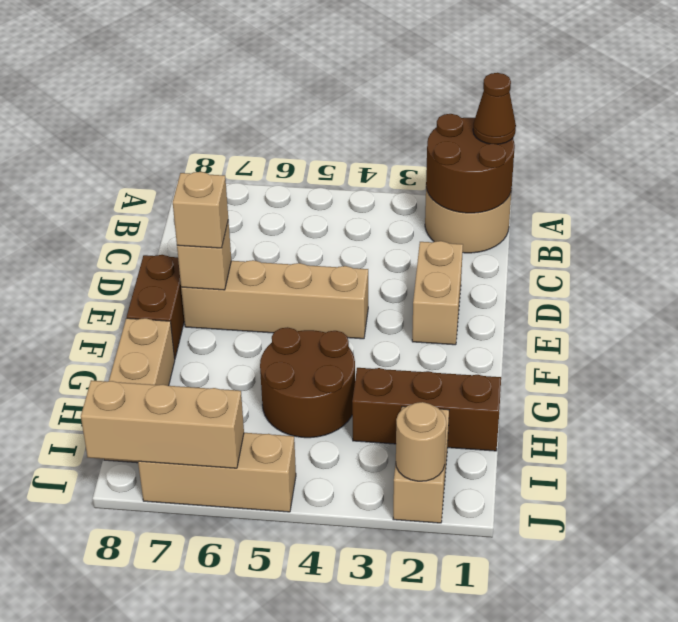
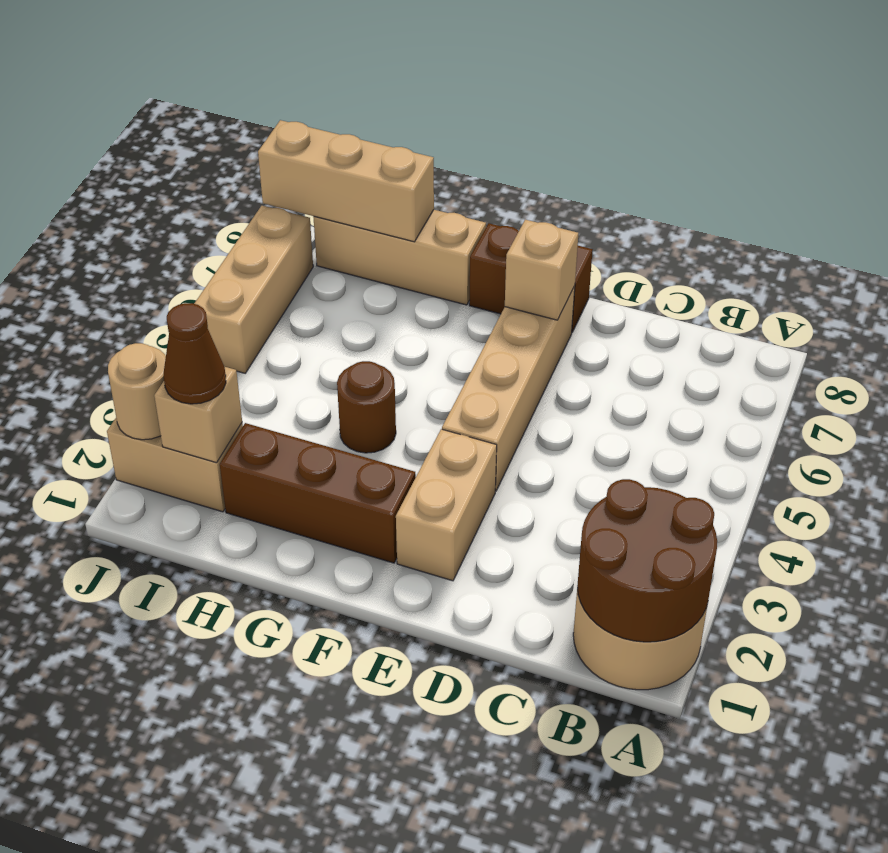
brown cone A1 level 3 -> brown cone I2 level 3
tan brick D2:E2 level 1 -> tan brick E2:E3 level 1
tan brick E7 level 3 -> tan brick I2 level 2
brown round brick G4:H5 level 1 -> brown round brick G4 level 1
brown brick H1:H3 level 1 -> brown brick F2:H2 level 1
tan brick J6:J8 level 2 -> tan brick H8:J8 level 2

